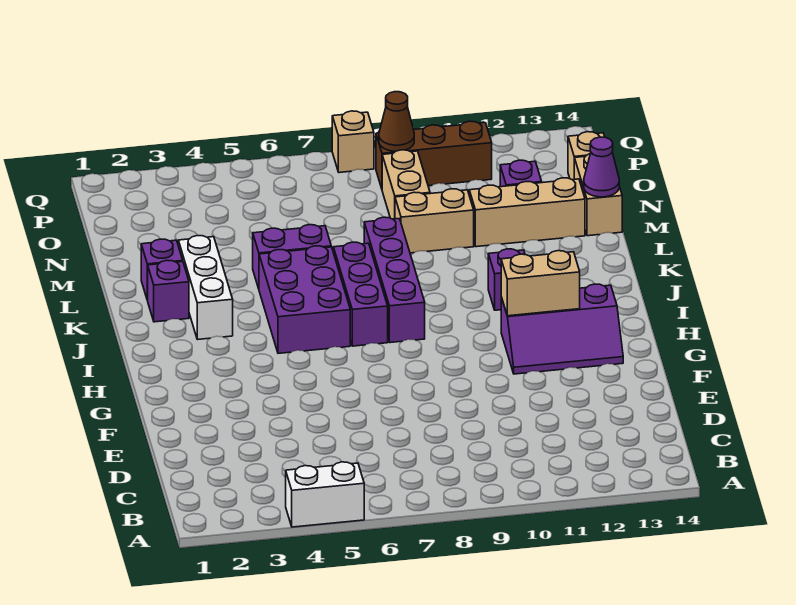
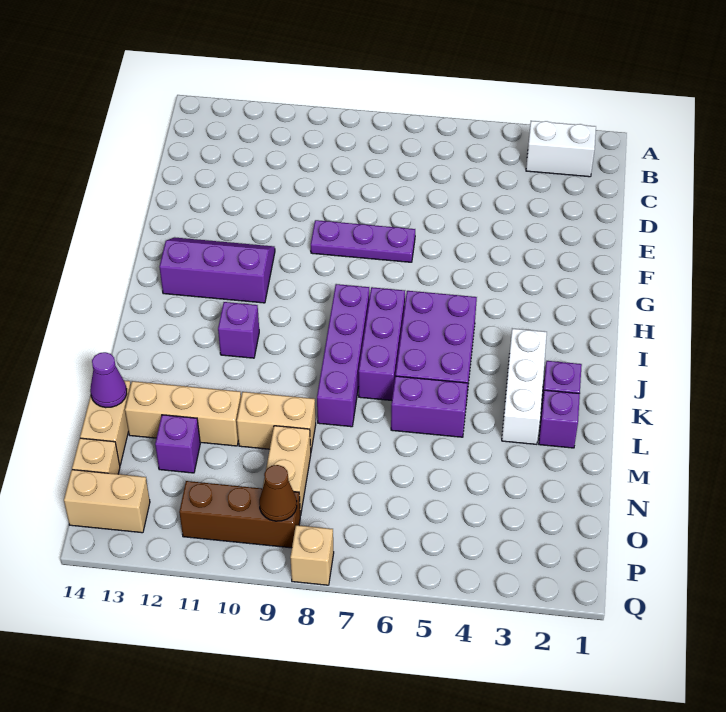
white brick A4:A5 level 1 -> white brick B2:B3 level 1
none -> purple plate F7:F9 level 1
tan brick H11:H12 level 2 -> tan brick P13:P14 level 1

